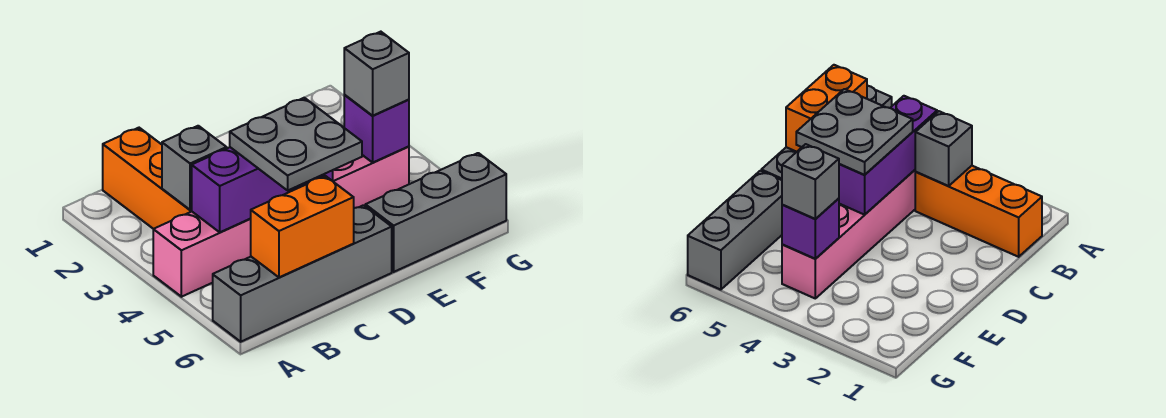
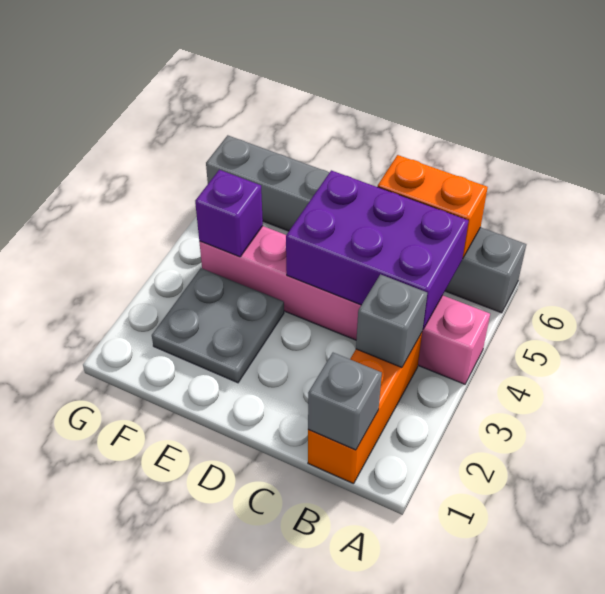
purple brick B4:D4 level 2 -> purple brick B4:D5 level 2
grey plate C4:D5 level 3 -> grey plate E2:F3 level 1
grey brick F4 level 3 -> grey brick B1 level 2

